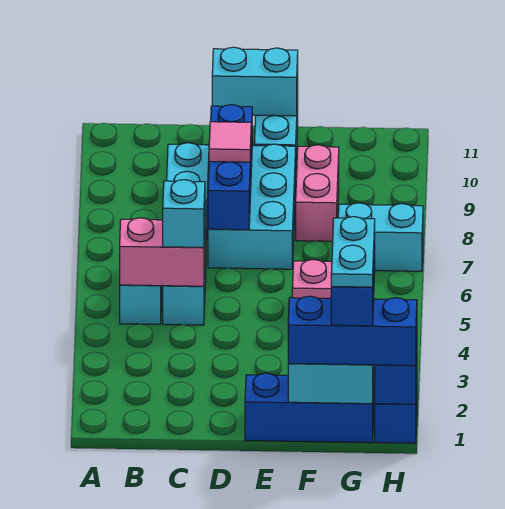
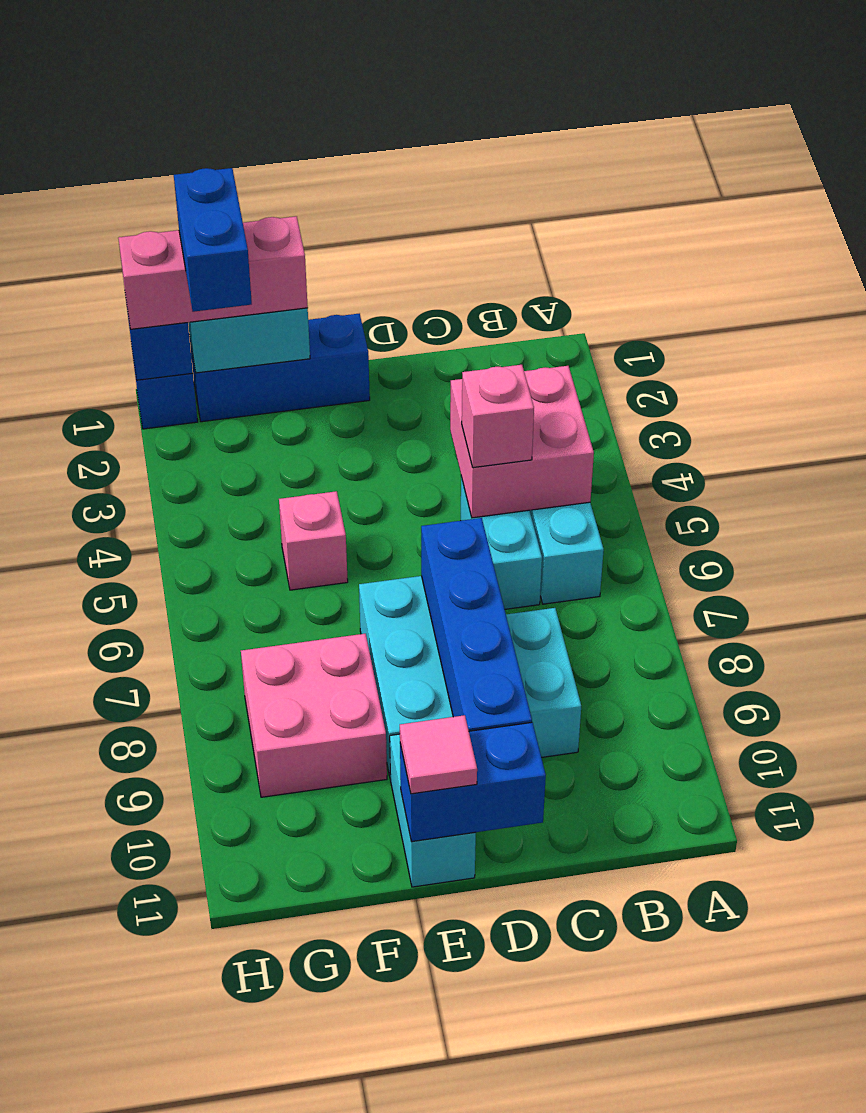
pink brick B5:C5 level 2 -> pink brick B4:C5 level 2
cyan brick C5 level 3 -> pink brick C5 level 3
blue brick D7:D9 level 2 -> blue brick D7:D10 level 2
pink tile D8 level 3 -> pink tile E11 level 3
cyan brick D11:E11 level 2 -> blue brick D11:E11 level 2
blue brick F1:H1 level 3 -> pink brick F1:H1 level 3
pink brick F8:F9 level 1 -> pink brick F8:G9 level 1
cyan plate G1:G2 level 5 -> none
cyan brick G7:H7 level 1 -> none

